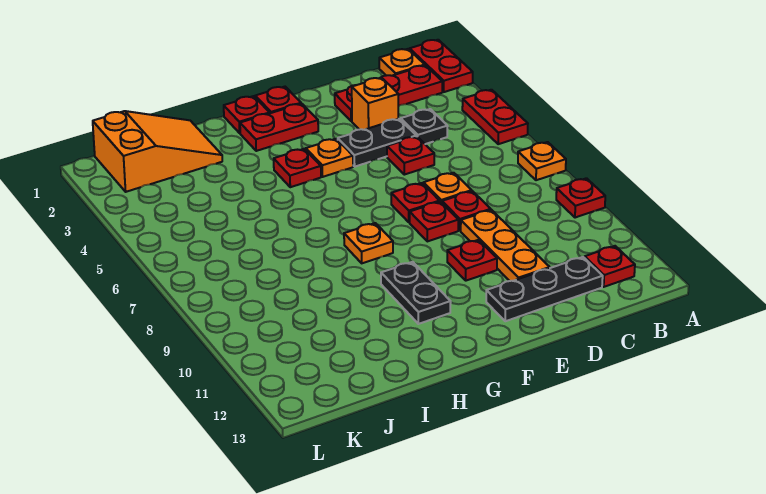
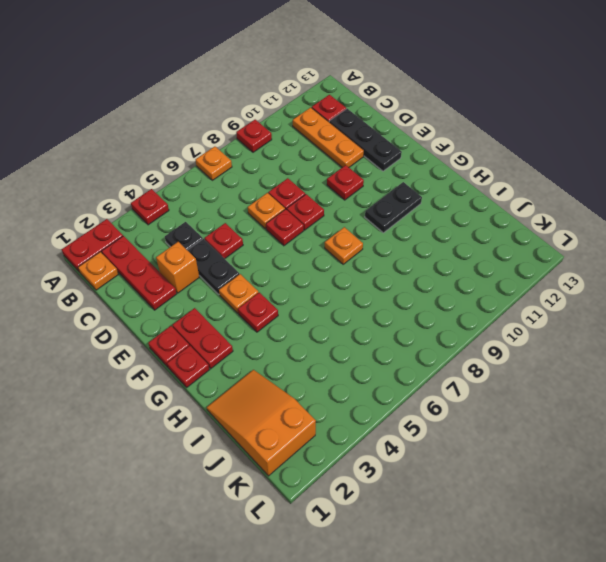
red plate A4:A5 level 1 -> red plate A4 level 1
orange plate D9:D11 level 1 -> orange plate B11:D11 level 1

